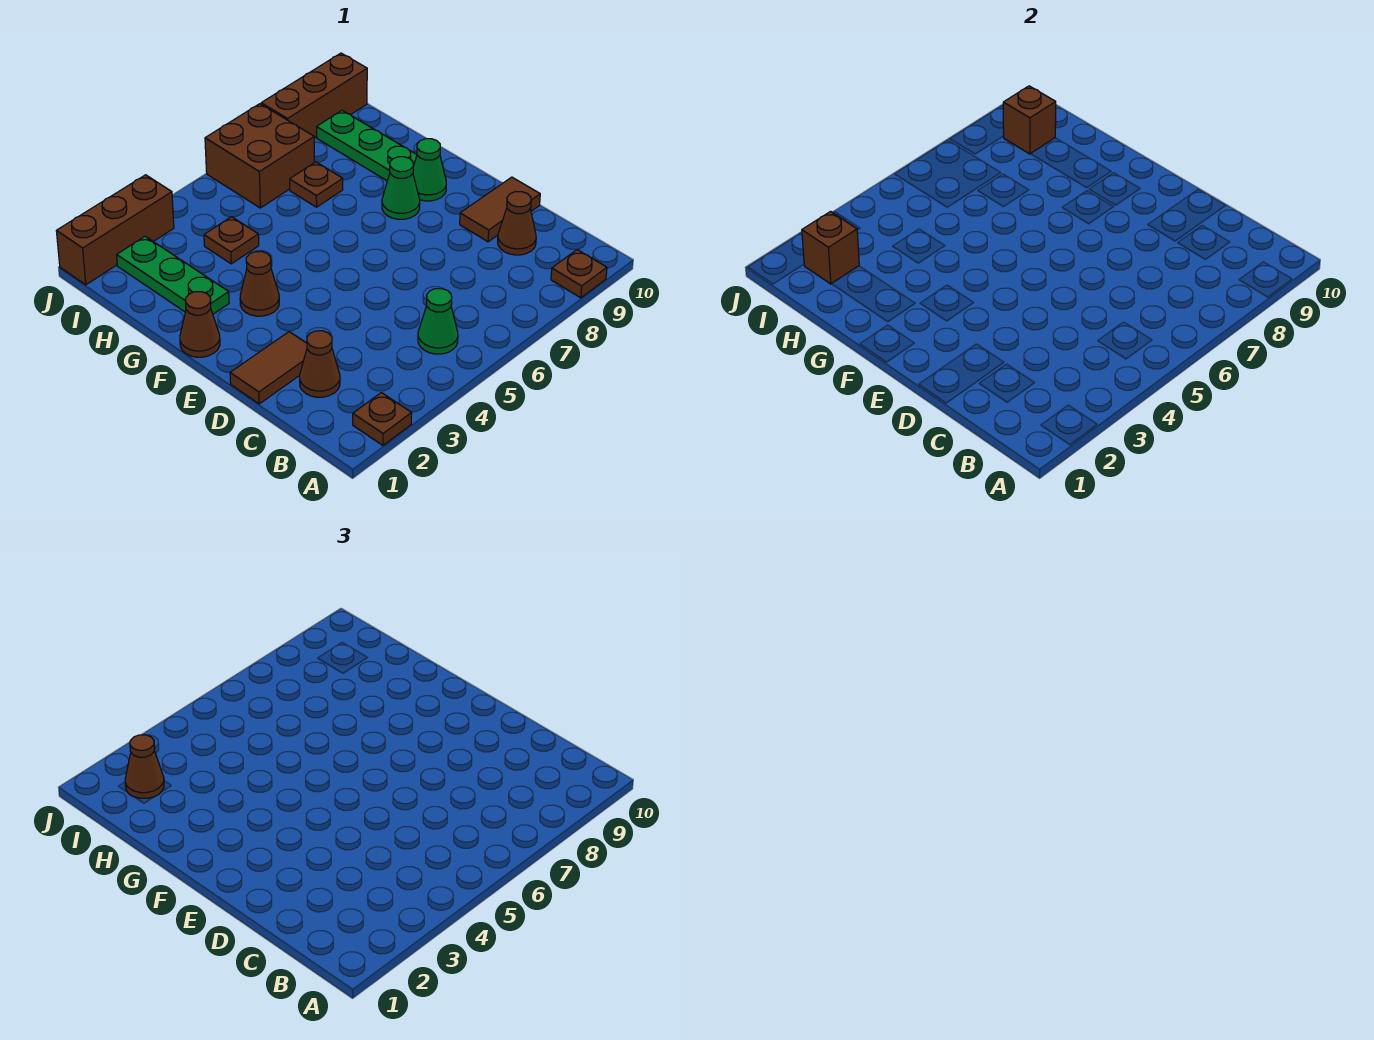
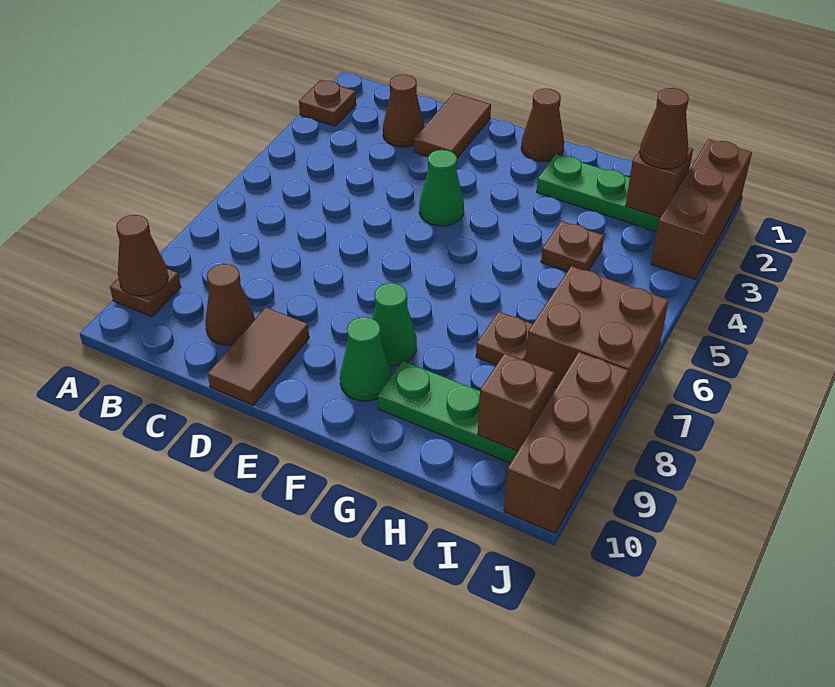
green cone B5 level 1 -> green cone E4 level 1
brown cone F3 level 1 -> brown cone A9 level 2

